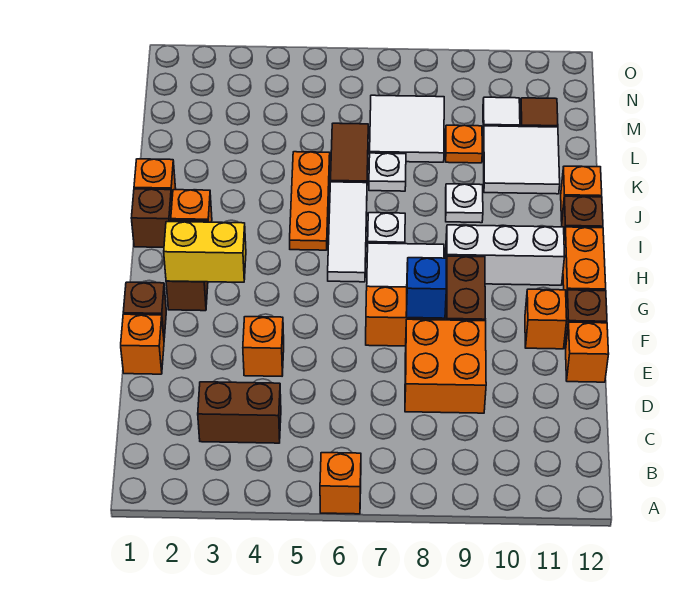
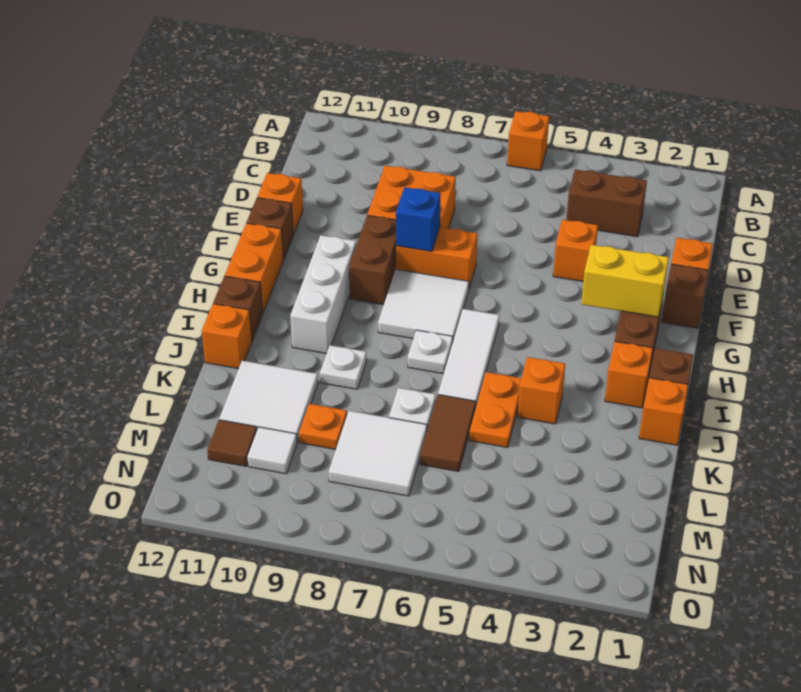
orange brick F11 level 1 -> orange brick J4 level 1
white brick H9:H11 level 1 -> white brick G10:I10 level 1
orange plate I5:K5 level 1 -> orange plate J5:K5 level 1

